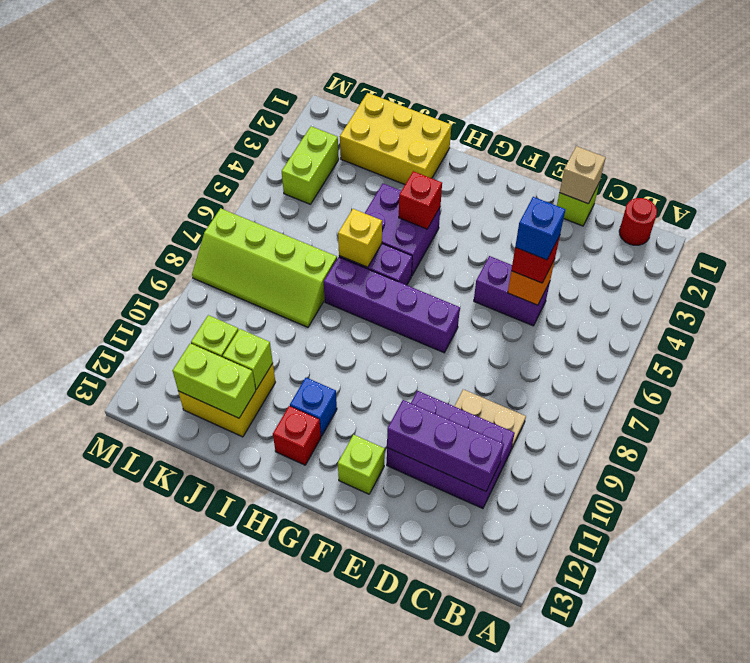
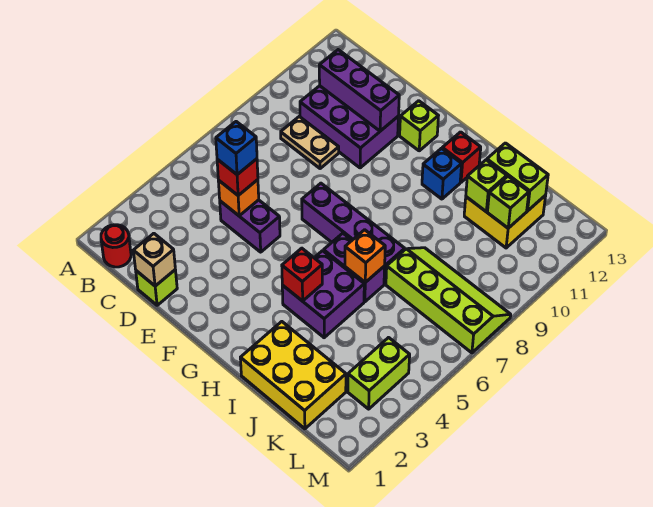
yellow brick I6 level 2 -> orange brick I6 level 2

